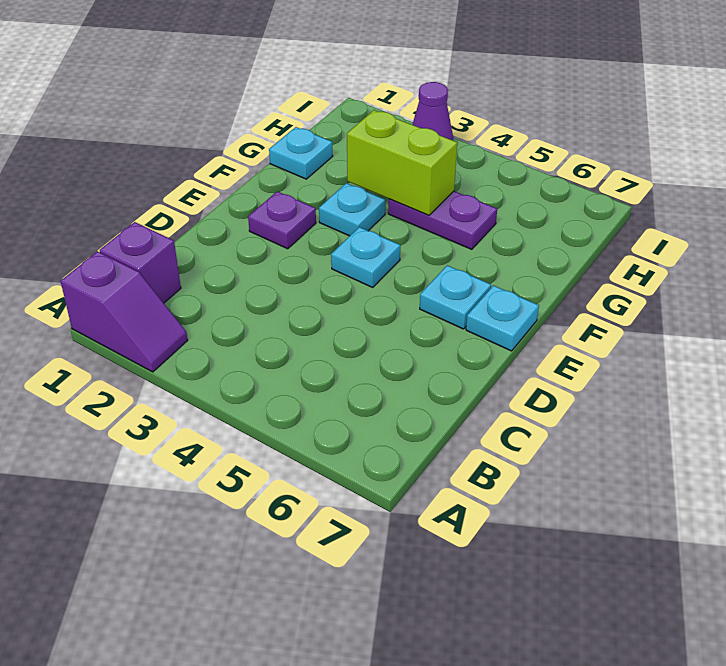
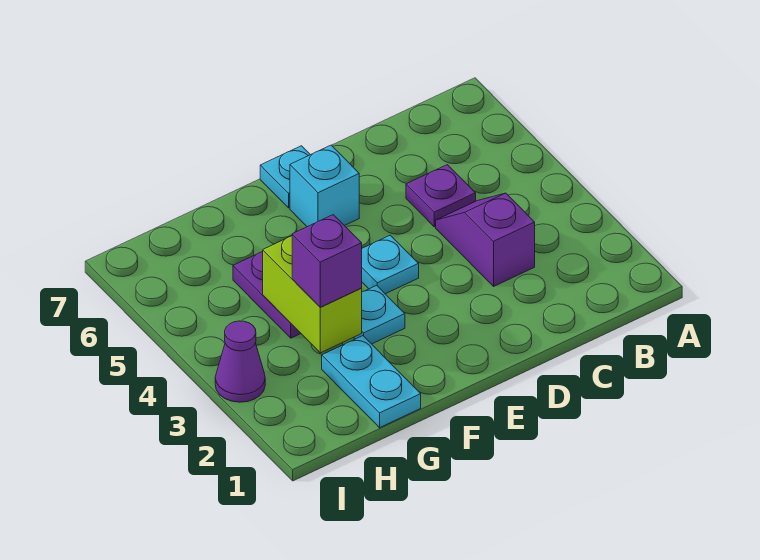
purple slope A1:A2 level 1 top 1 -> purple slope C3:C4 level 1 top 3
purple brick B1 level 1 -> purple brick G3 level 3
purple plate E2 level 1 -> purple plate C5 level 1
cyan plate E6 level 1 -> cyan brick E6 level 1
cyan plate G1 level 1 -> cyan plate G1:G2 level 1

